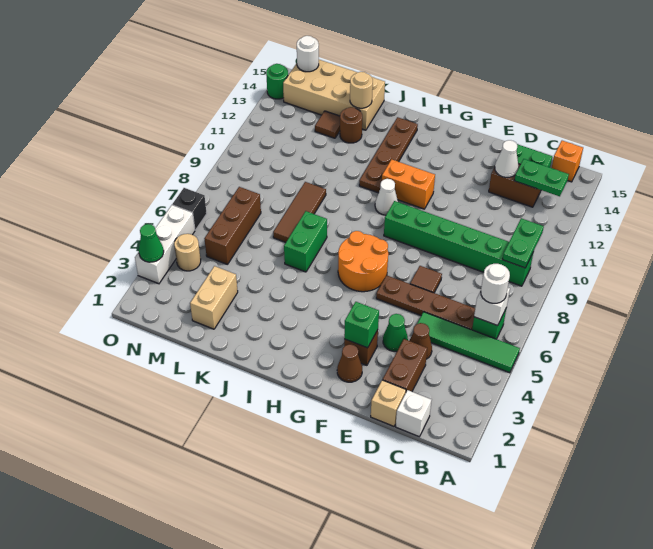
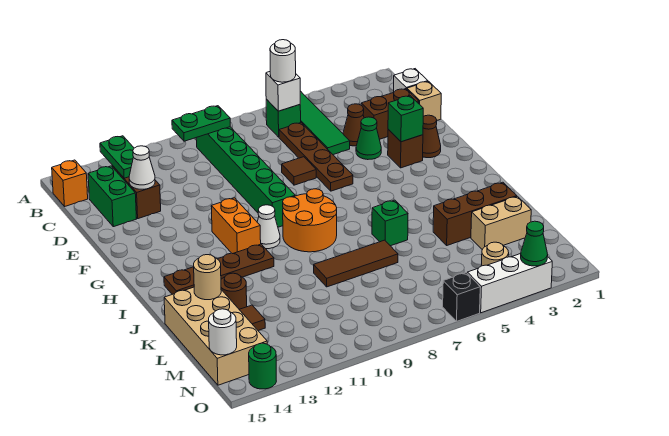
orange round brick G6:H7 level 1 -> orange round brick H8:I9 level 1
green brick J6:J7 level 1 -> green brick J6 level 1
brown brick M5:M7 level 1 -> brown brick K2:K4 level 1

